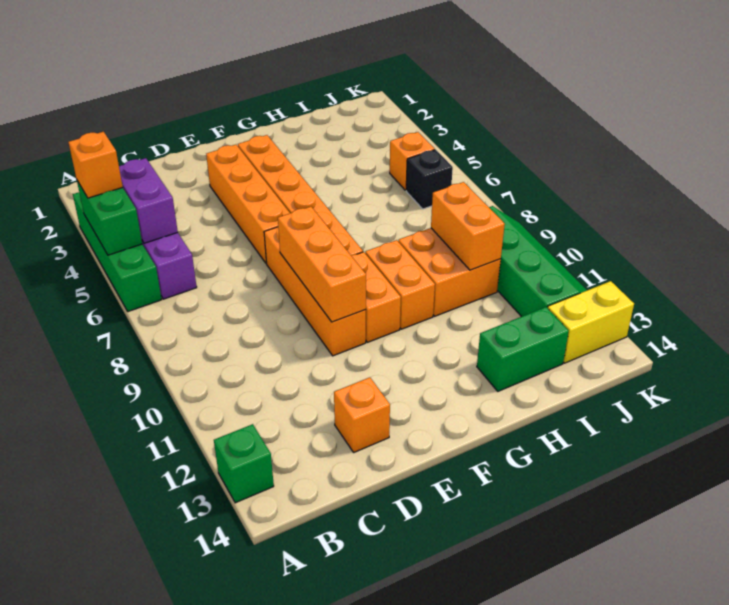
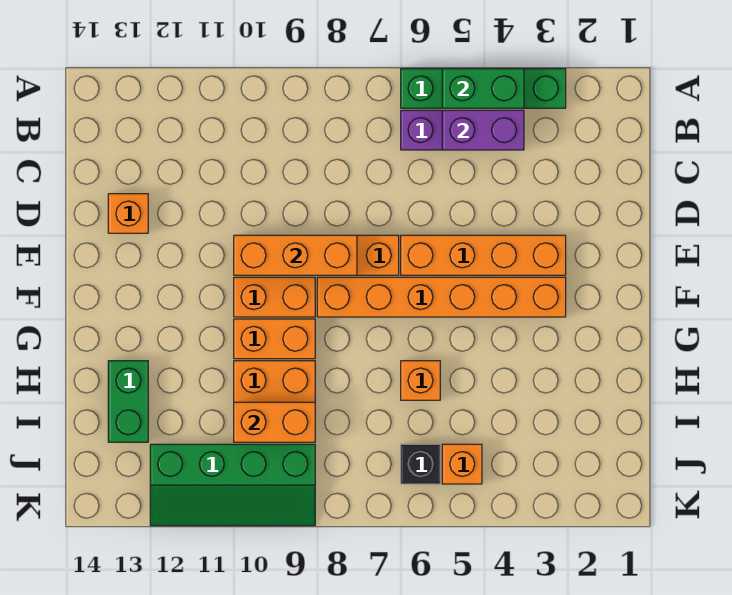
orange brick A4 level 3 -> orange brick H6 level 1
green brick A13 level 1 -> none
yellow brick J13:K13 level 1 -> none

